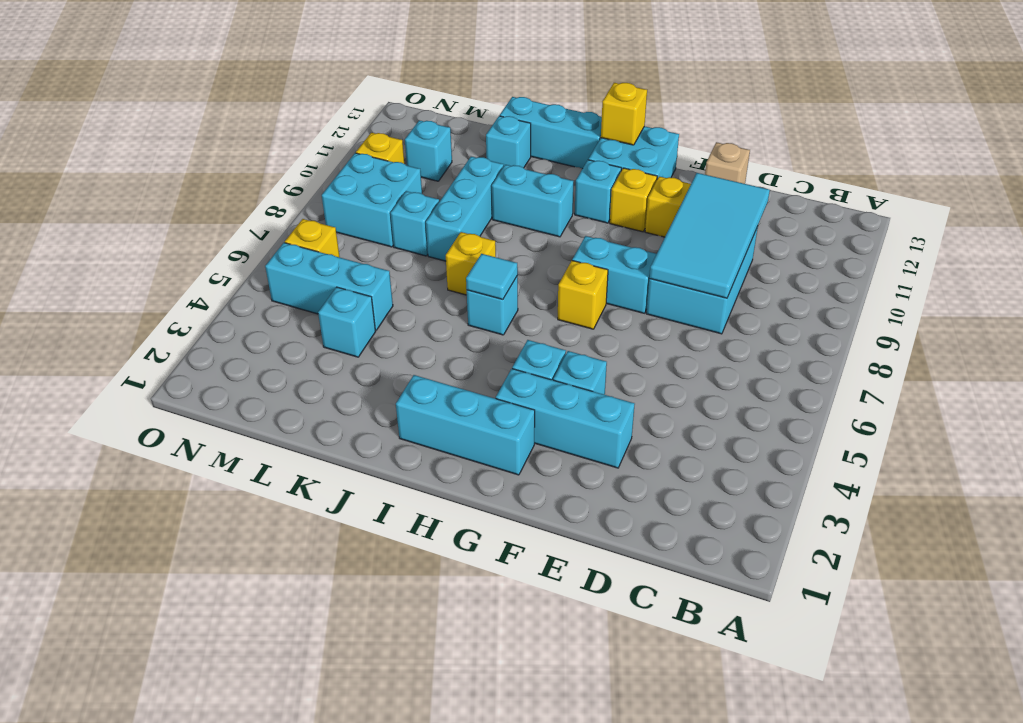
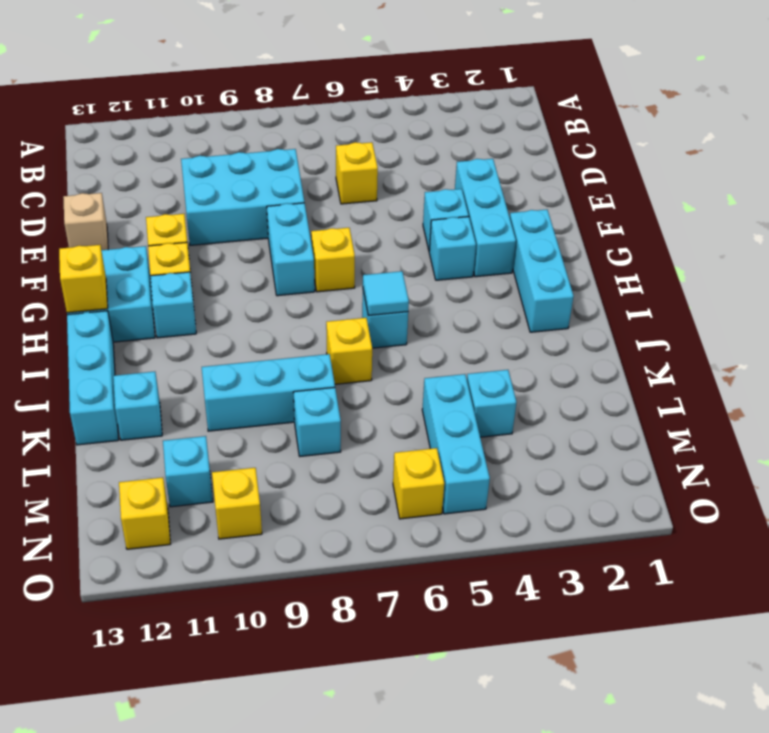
none -> yellow brick D6 level 1
cyan tile D8:E11 level 2 -> none
cyan brick I10:J10 level 1 -> none
cyan brick M8:N9 level 1 -> none
none -> yellow brick N12 level 1

